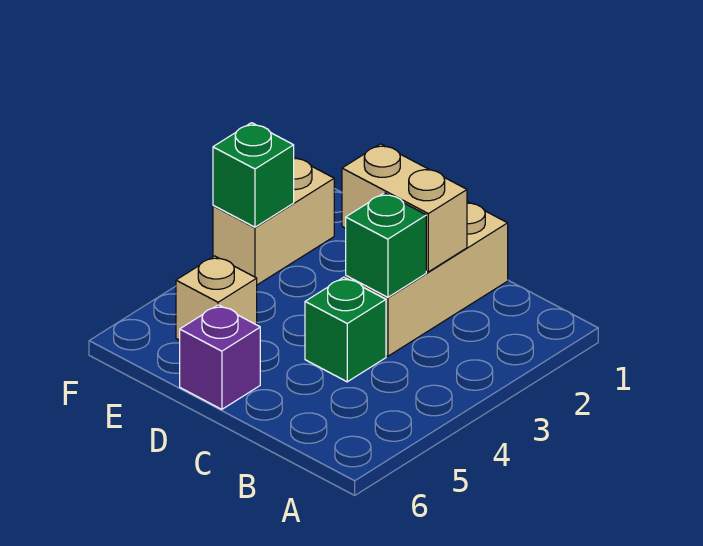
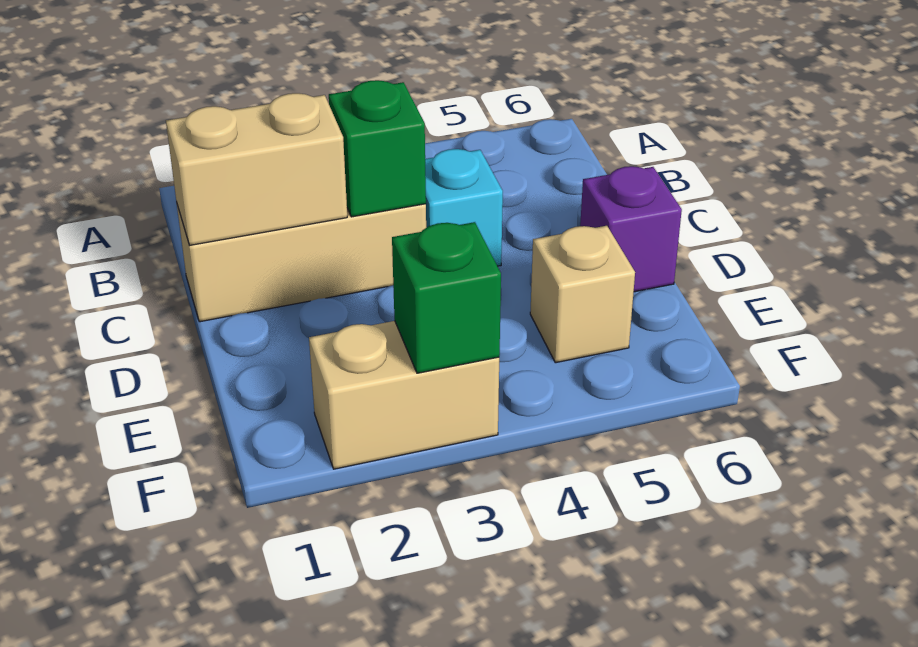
tan brick C2:D2 level 2 -> tan brick C1:C2 level 2
green brick C4 level 1 -> cyan brick C4 level 1

